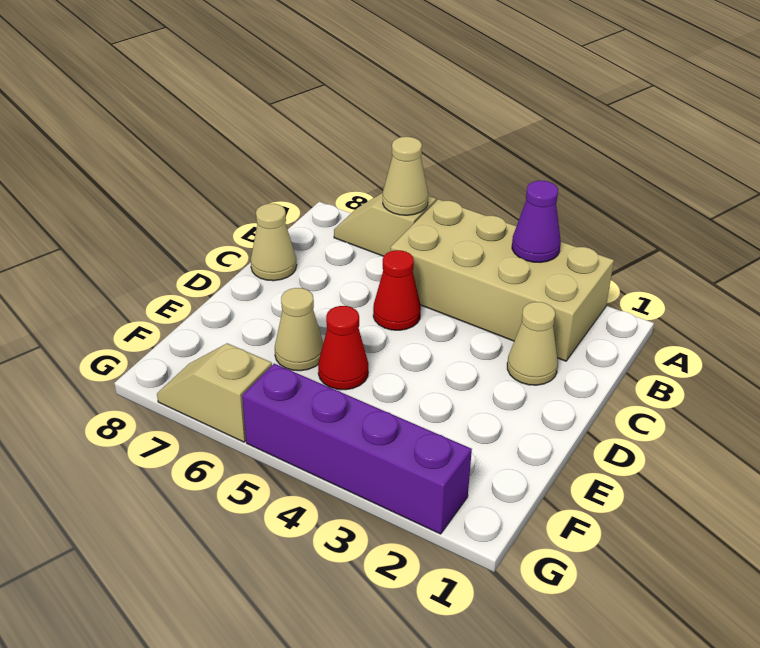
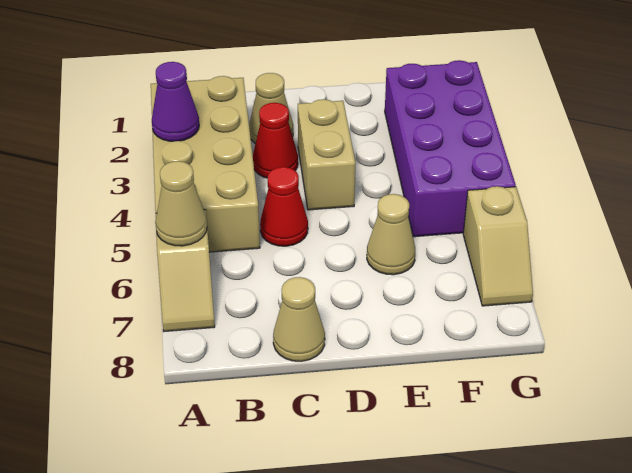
none -> tan brick D3:D4 level 1
red cone E5 level 1 -> red cone C3 level 1
purple brick G2:G5 level 1 -> purple brick F2:G5 level 1

